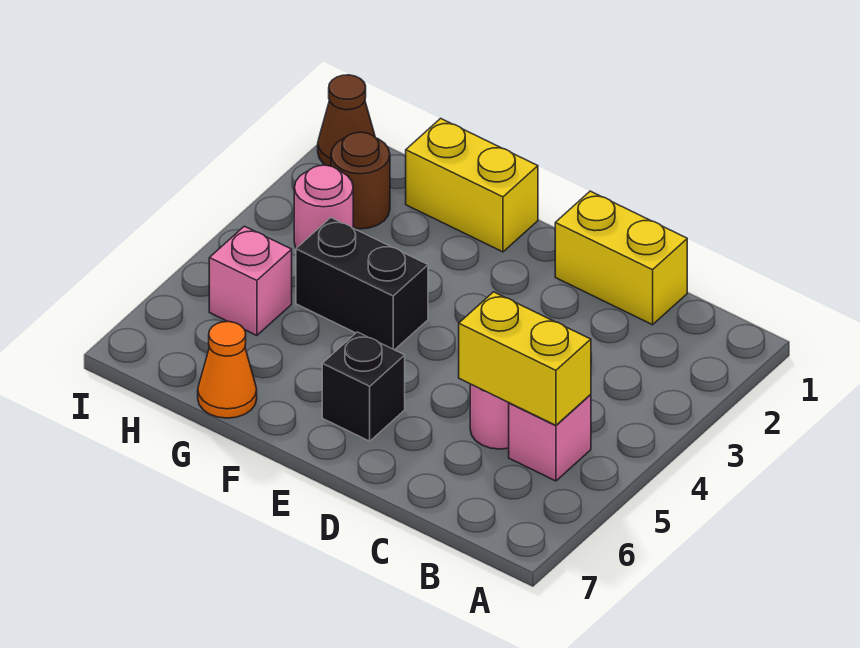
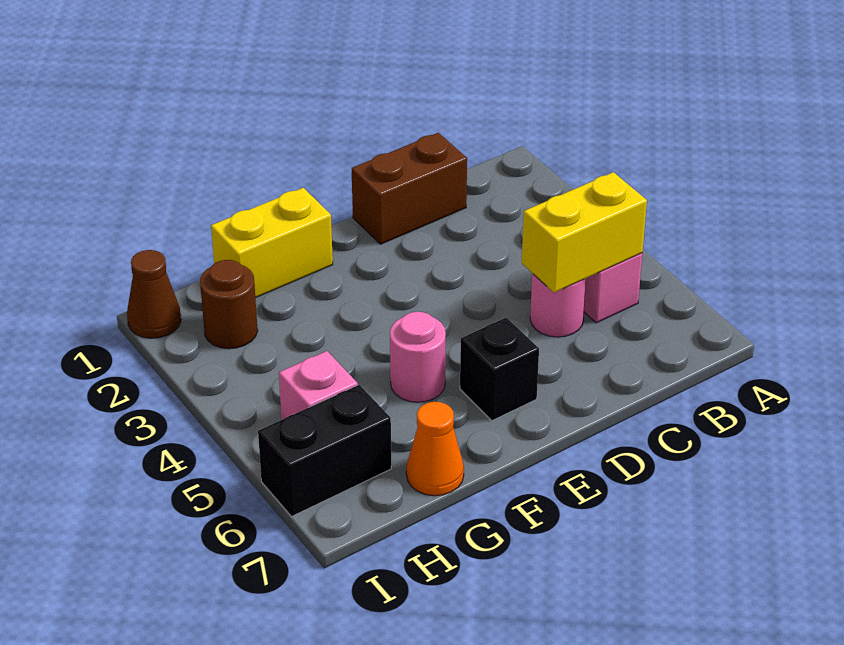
yellow brick C1:D1 level 1 -> brown brick C1:D1 level 1
black brick F4:G4 level 1 -> black brick H6:I6 level 1
pink round brick H3 level 1 -> pink round brick F5 level 1

